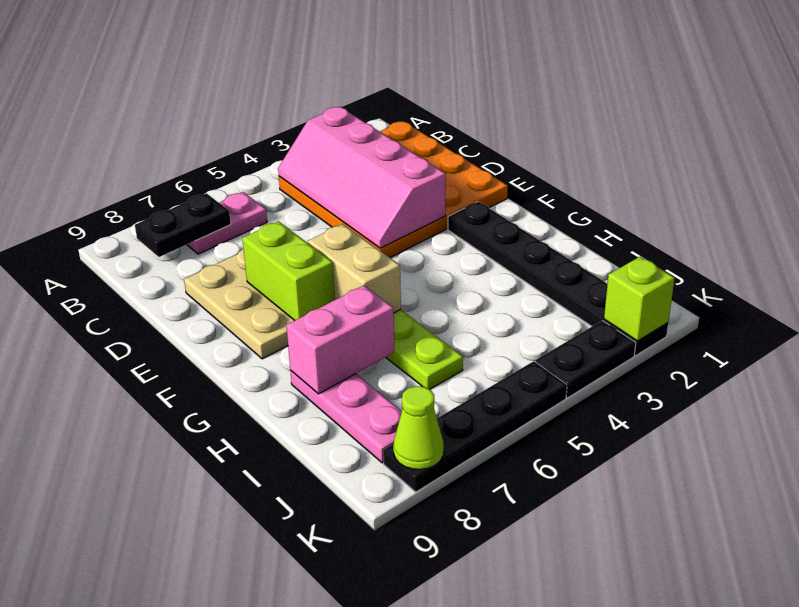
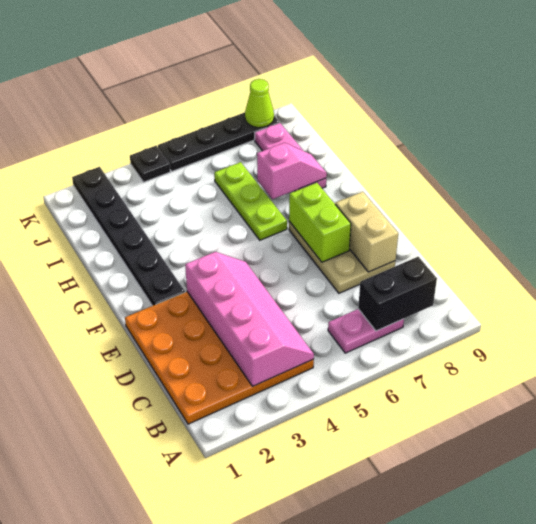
black plate B7:B8 level 2 -> black brick B7:B8 level 2
tan brick F6:G6 level 2 -> tan brick D8:E8 level 2
pink brick H7:H8 level 2 -> pink slope H7:H8 level 2 top 7
lime brick K2 level 2 -> none
black plate K3:K4 level 1 -> black plate K4 level 1

